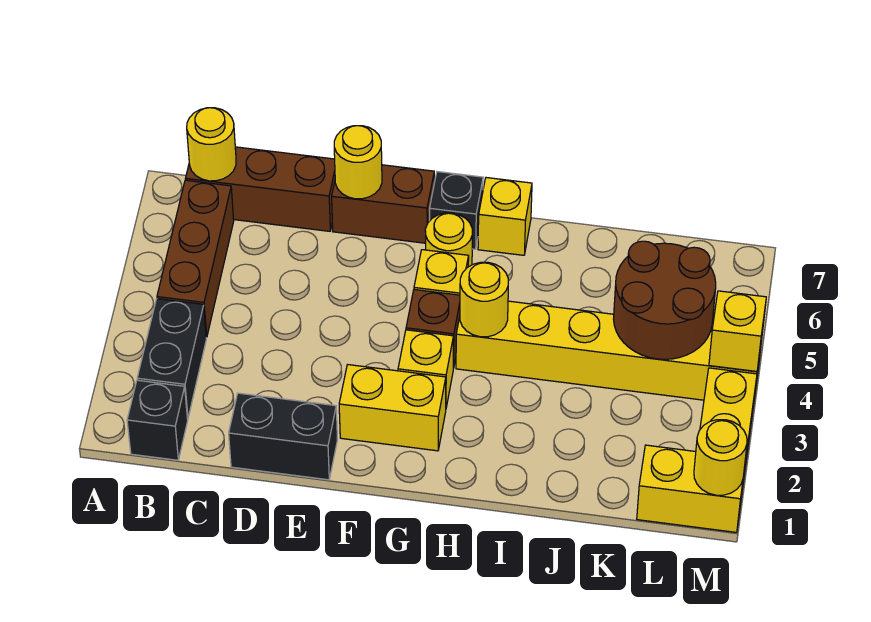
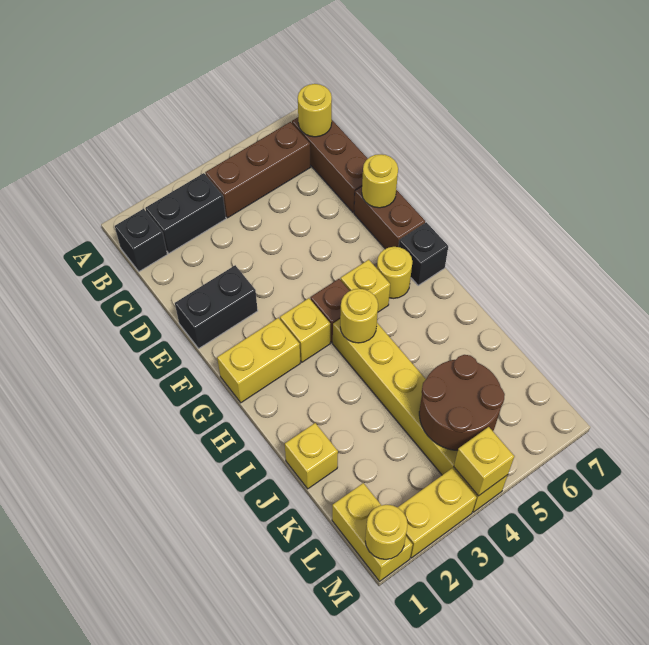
black brick D1:E1 level 1 -> black brick E1:E2 level 1
yellow brick F2:G2 level 1 -> yellow brick G1:G2 level 1
yellow brick H7 level 1 -> yellow brick J1 level 1

